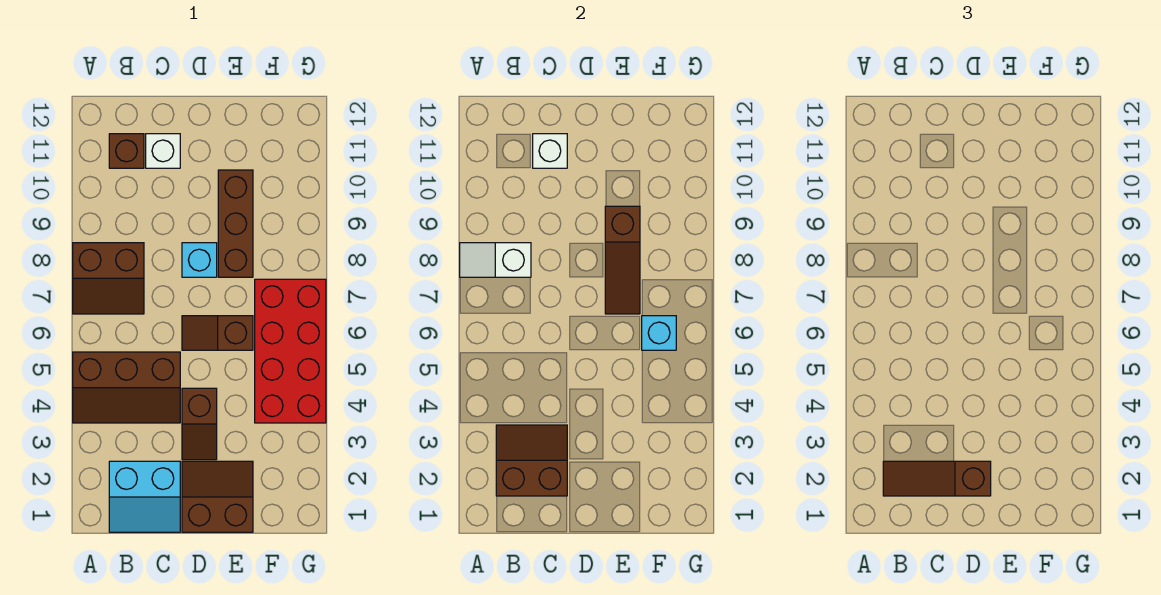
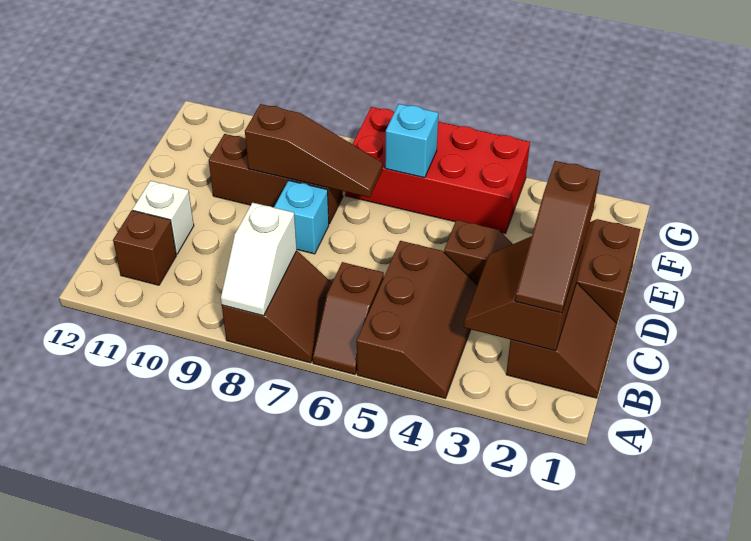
cyan slope B1:C2 level 1 top 2 -> brown slope B1:C2 level 1 top 2
white brick C11 level 2 -> none
brown slope D6:E6 level 1 top E -> brown slope A6:B6 level 1 top B

